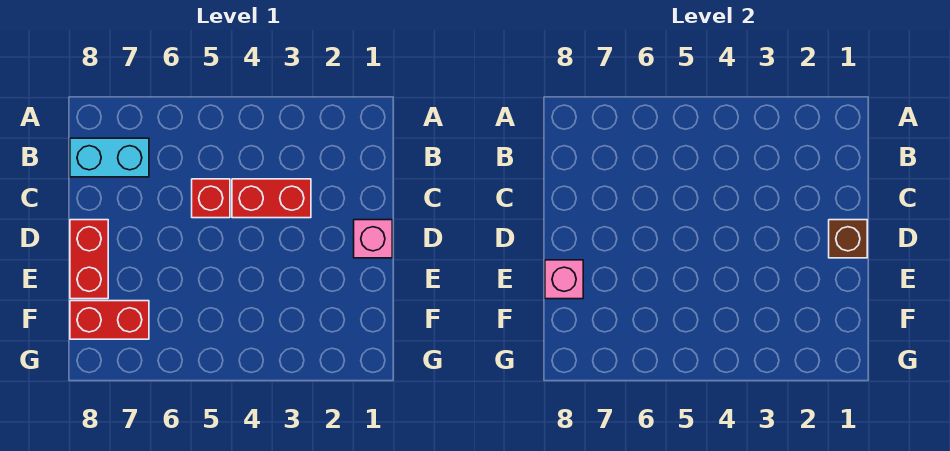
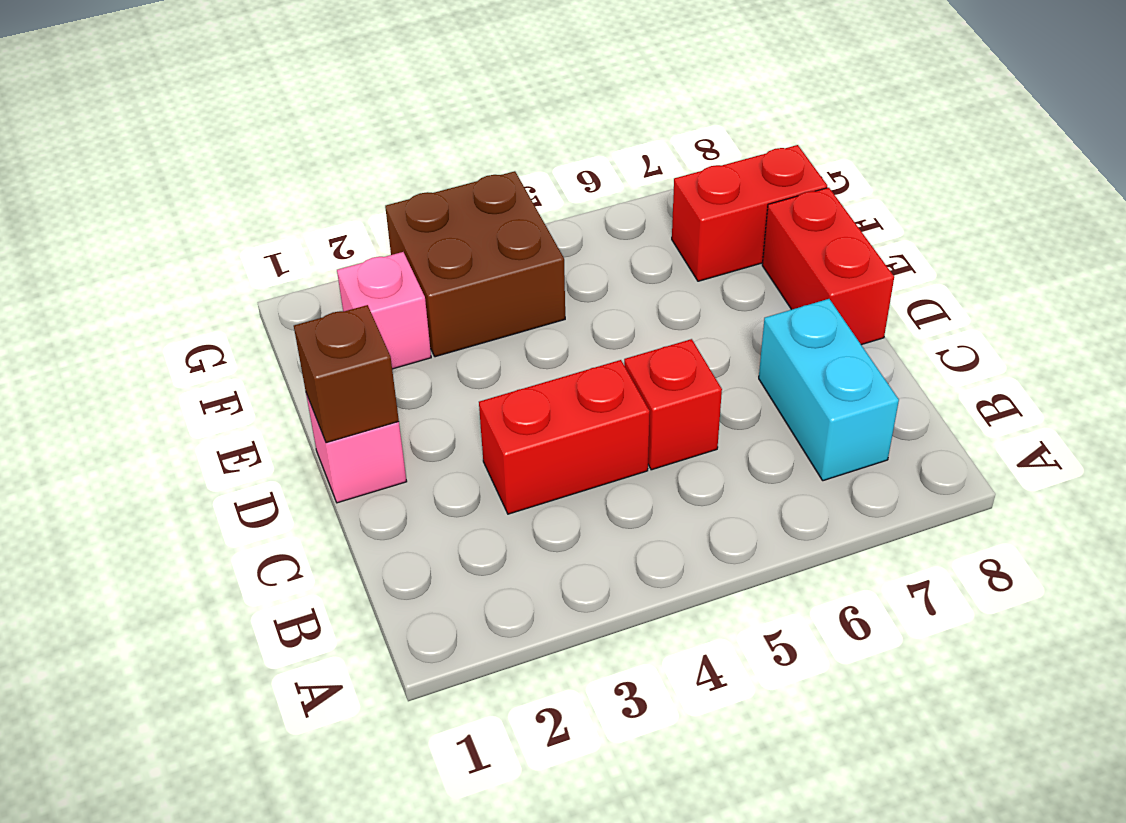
cyan brick B7:B8 level 1 -> cyan brick B7:C7 level 1
pink brick E8 level 2 -> pink brick F2 level 1
none -> brown brick F3:G4 level 1

